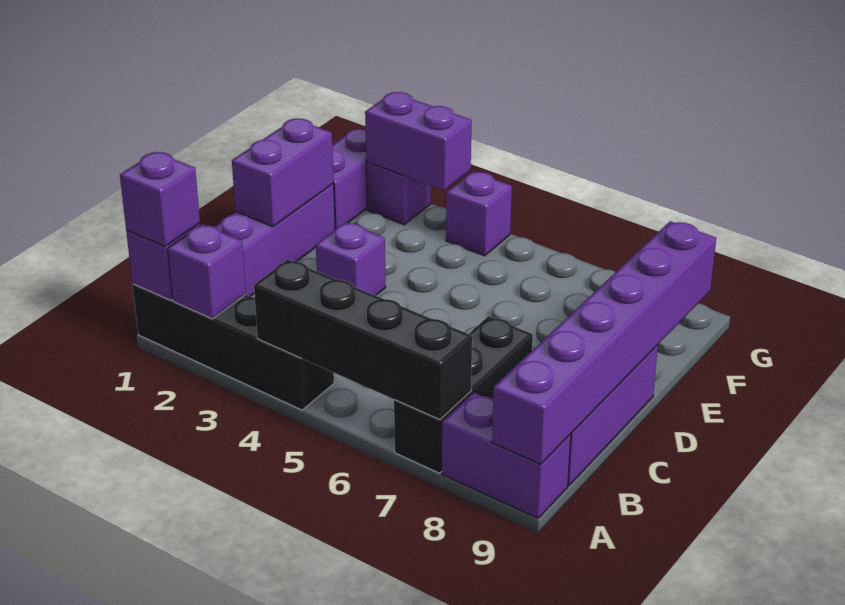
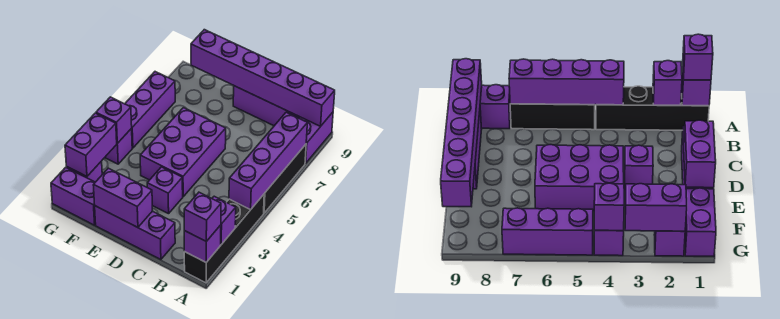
black brick A4:A7 level 2 -> purple brick A4:A7 level 2
black brick A7:C7 level 1 -> black brick A5:A7 level 1
none -> purple brick D4:E6 level 1
none -> purple brick G4 level 2
none -> purple brick G5:G7 level 1

